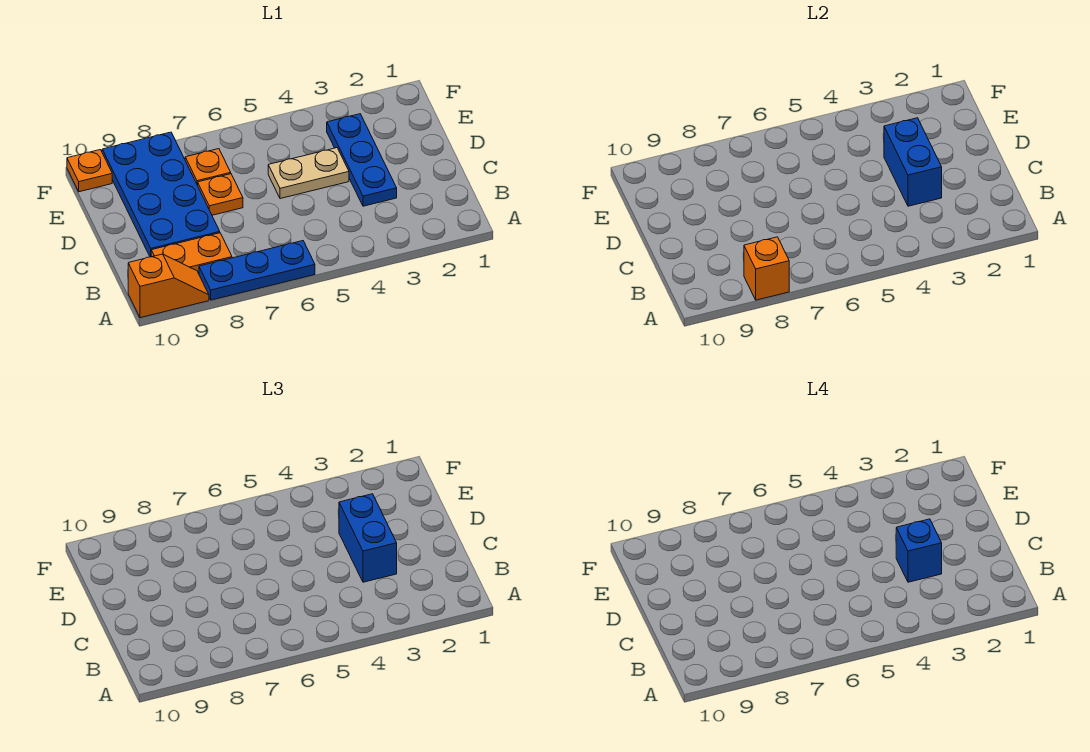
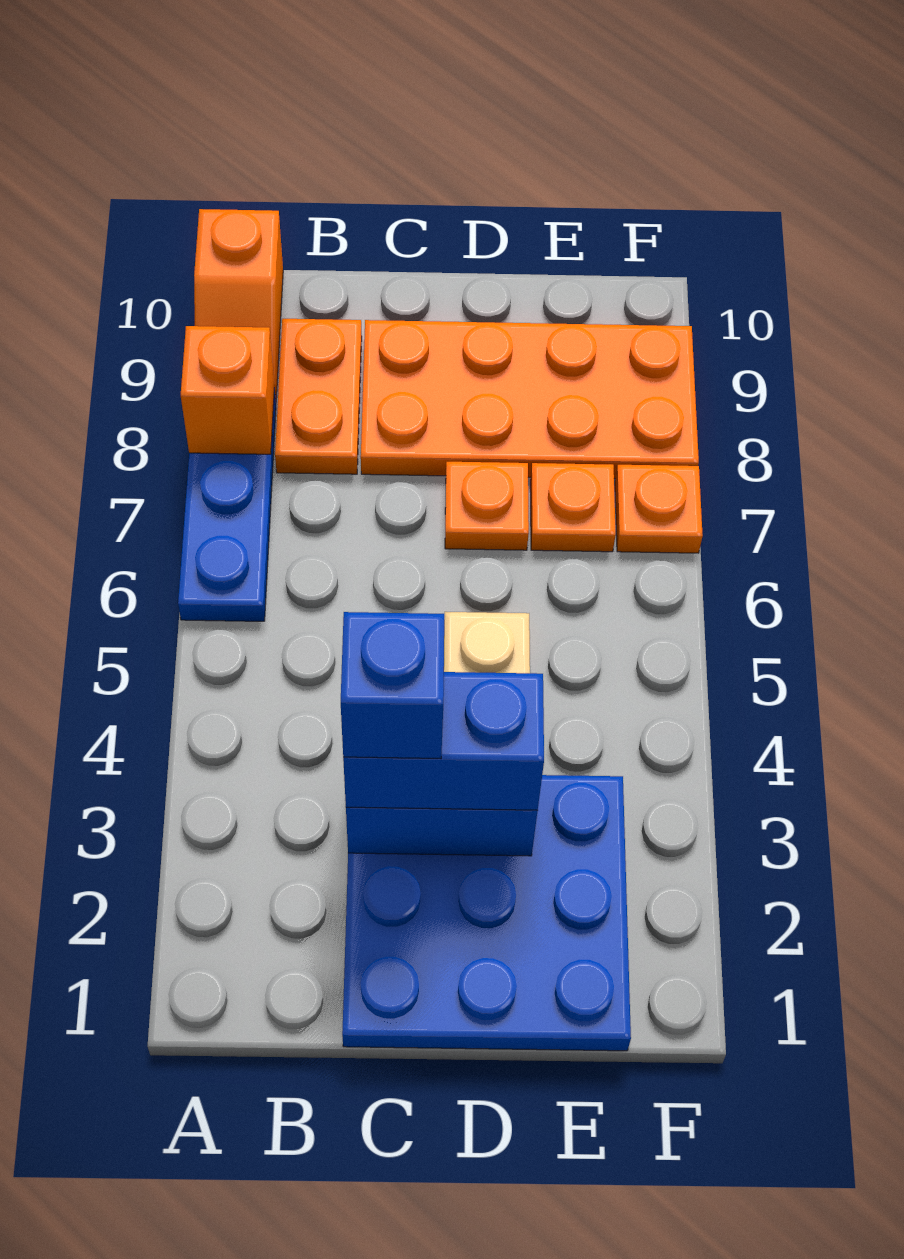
blue plate C3:E3 level 1 -> blue plate C1:E3 level 1
blue plate C8:F9 level 1 -> orange plate C8:F9 level 1
orange plate F10 level 1 -> orange plate F7 level 1

